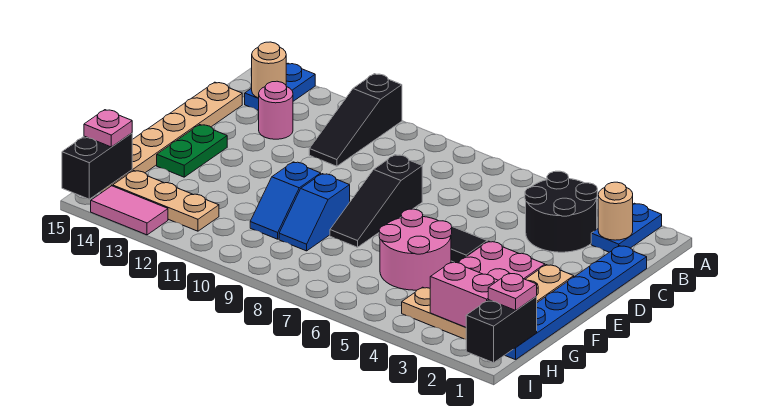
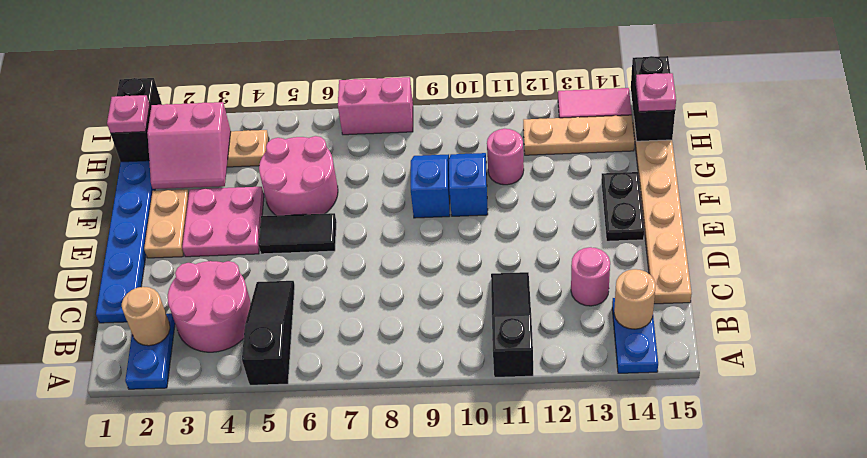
black round brick B3:C4 level 1 -> pink round brick B3:C4 level 1
black slope D8:F8 level 1 top D -> black slope A5:C5 level 1 top A
green plate E14:F14 level 1 -> black plate E14:F14 level 1
none -> pink round brick G11 level 1
none -> pink brick I7:I8 level 1

